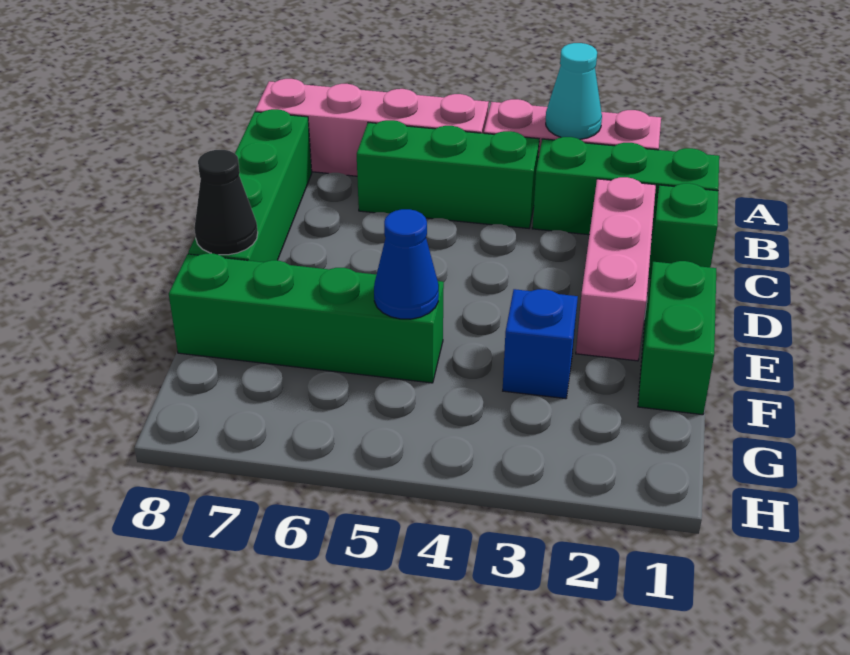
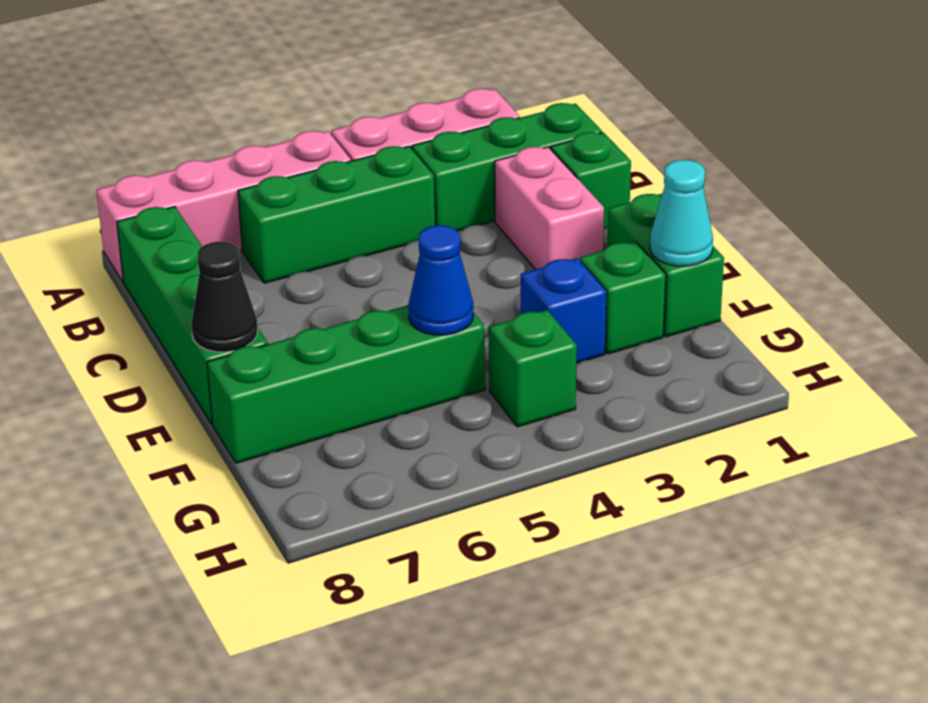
cyan cone A3 level 2 -> cyan cone F1 level 2
pink brick C2:E2 level 1 -> pink brick C2:D2 level 1
none -> green brick F2 level 1
none -> green brick G4 level 1

